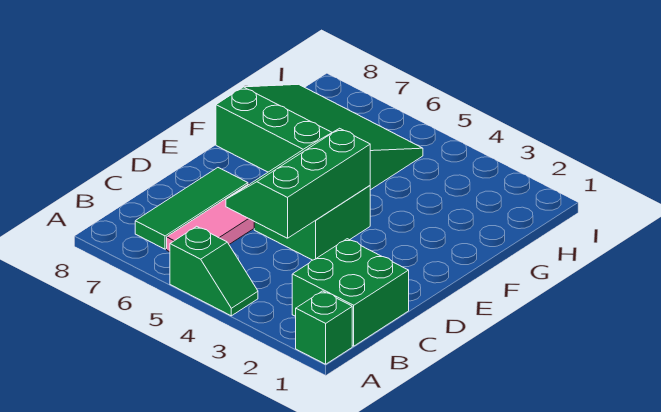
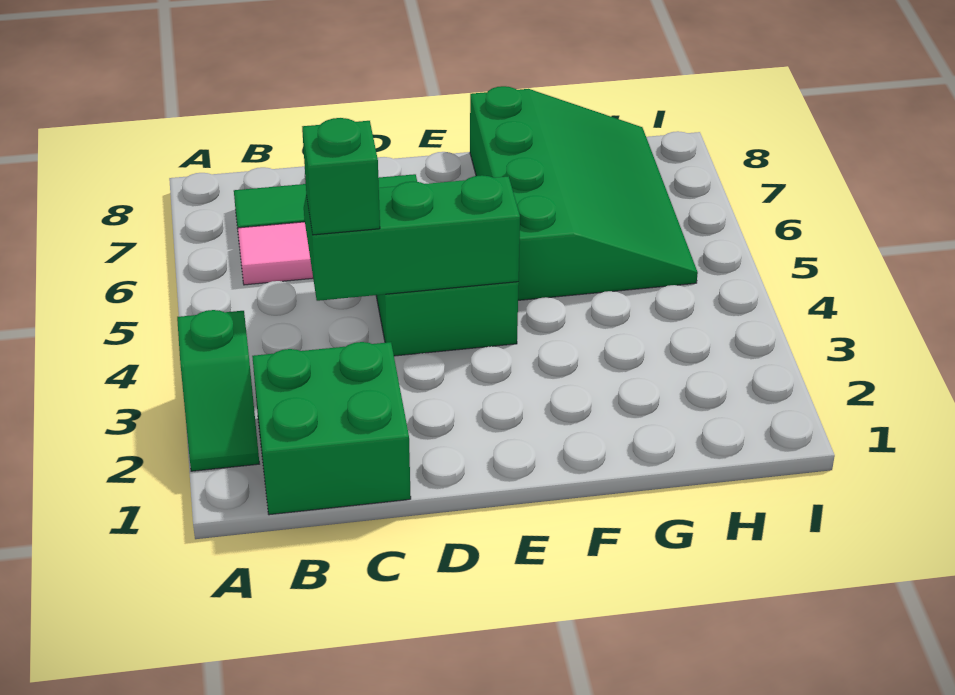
green brick A1 level 1 -> green brick C4 level 3
green slope A4:A5 level 1 top 5 -> green slope A2:A3 level 1 top 3

